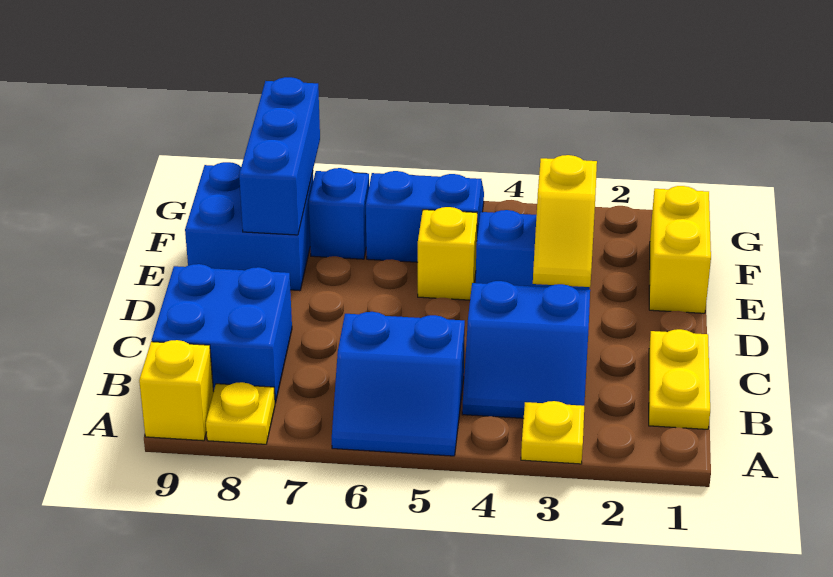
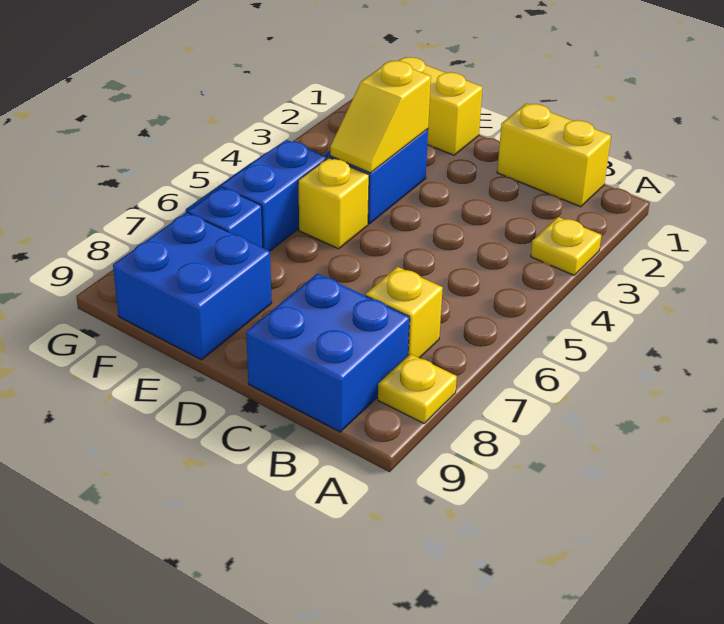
blue slope A5:B6 level 1 top B -> none
yellow brick A9 level 1 -> yellow brick B7 level 1
yellow plate B1:C1 level 1 -> yellow brick B1:C1 level 1
blue slope B3:C4 level 1 top C -> none
yellow slope D3:E3 level 2 top E -> yellow slope E3:E4 level 2 top 3
blue brick E8:G8 level 2 -> none

